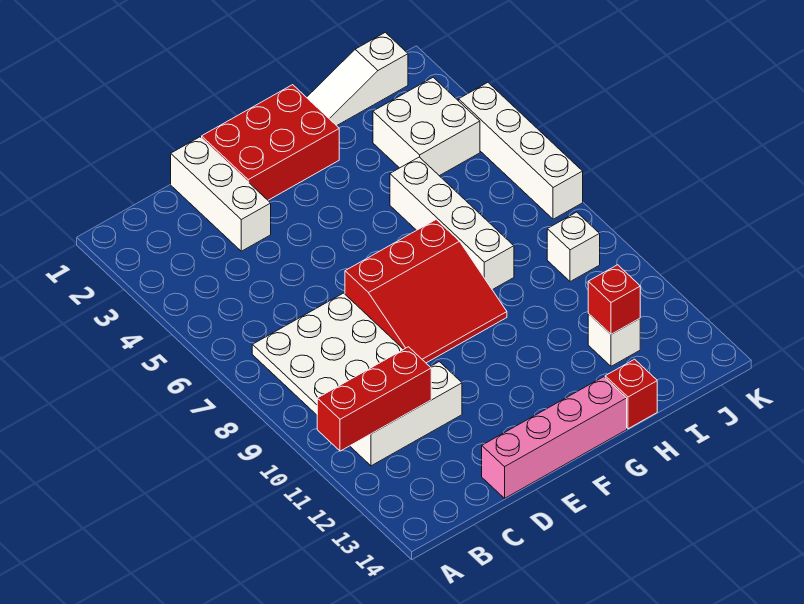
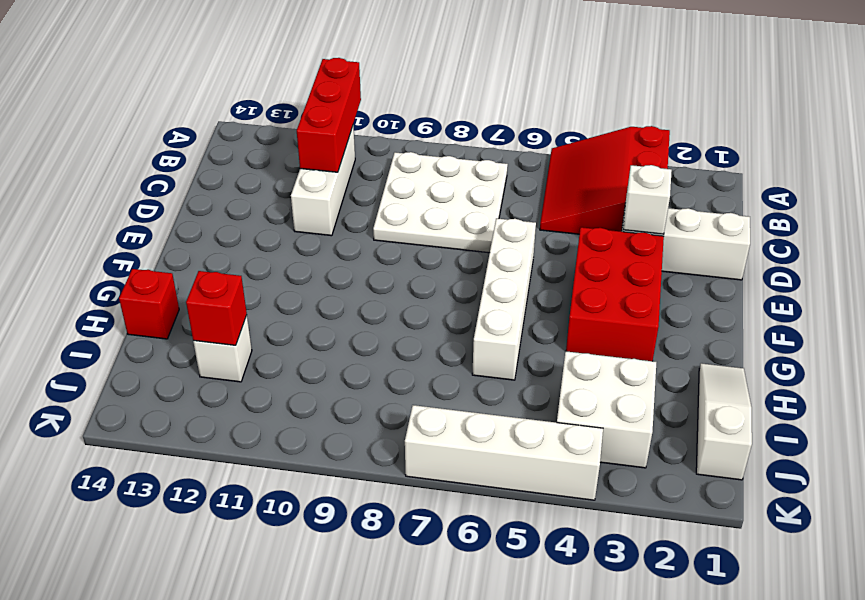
pink brick D14:G14 level 1 -> none
red brick E1:G2 level 1 -> red brick E3:G4 level 1
red slope E7:G9 level 1 top 7 -> red slope A3:C5 level 1 top 3
white brick H5:H8 level 1 -> white brick E6:H6 level 1
white brick J9 level 1 -> white brick D3 level 2

